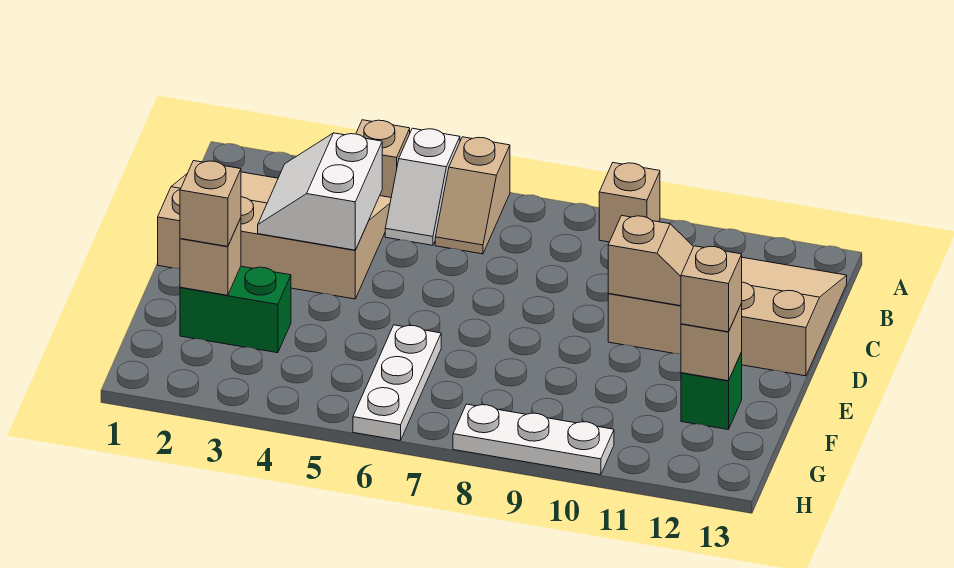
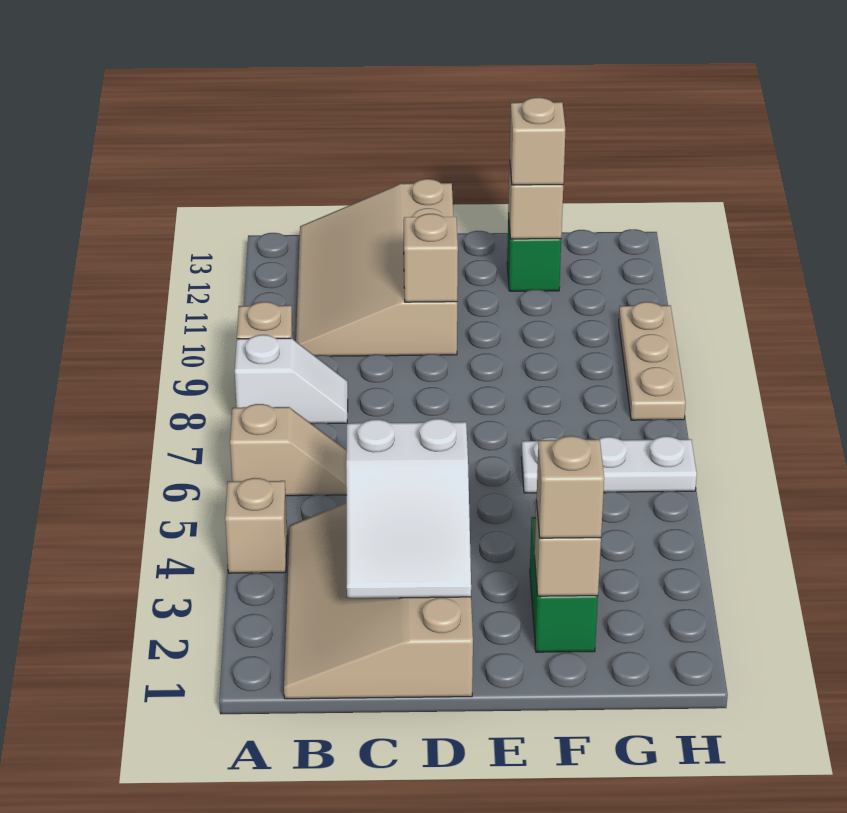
white slope A5:B5 level 1 top A -> white slope A8:B8 level 1 top A
white slope C3:D4 level 2 top 4 -> white slope C2:D4 level 2 top 4
white plate H8:H10 level 1 -> tan plate H8:H10 level 1

